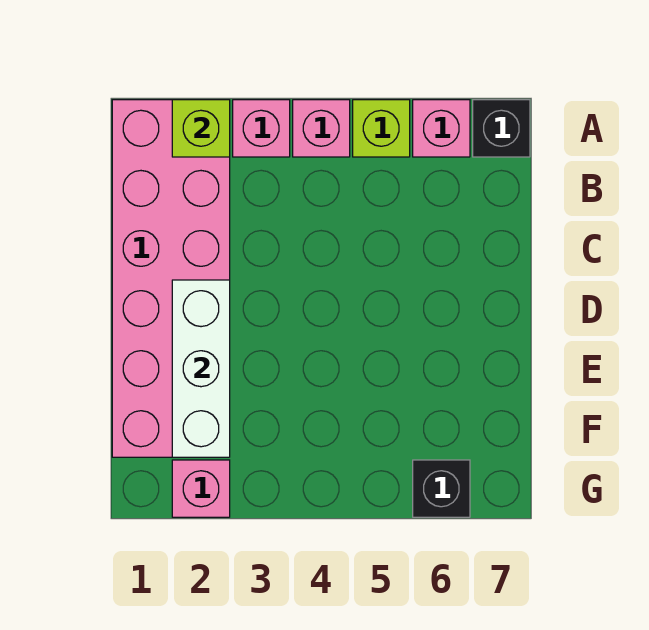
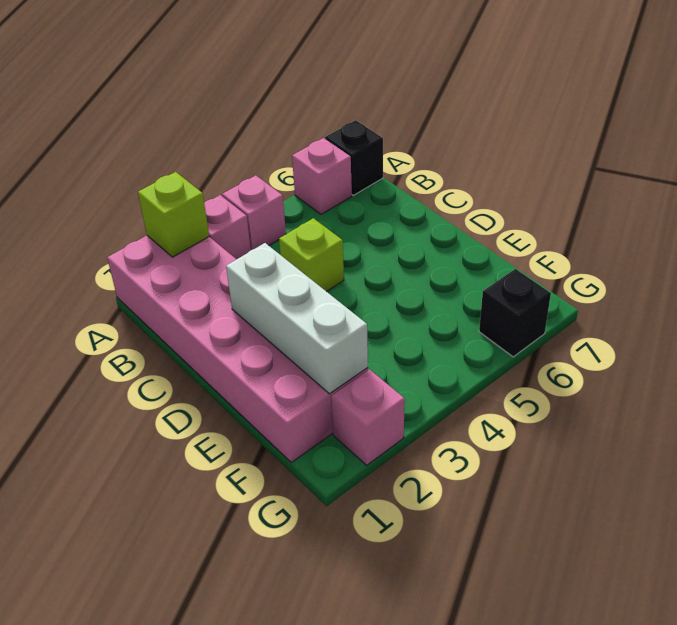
lime brick A5 level 1 -> lime brick C4 level 1

